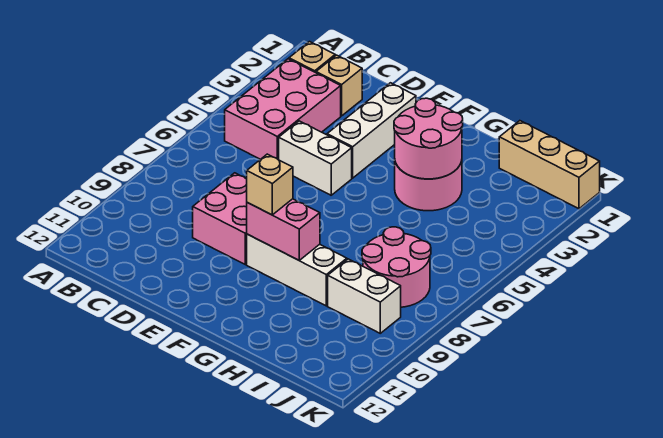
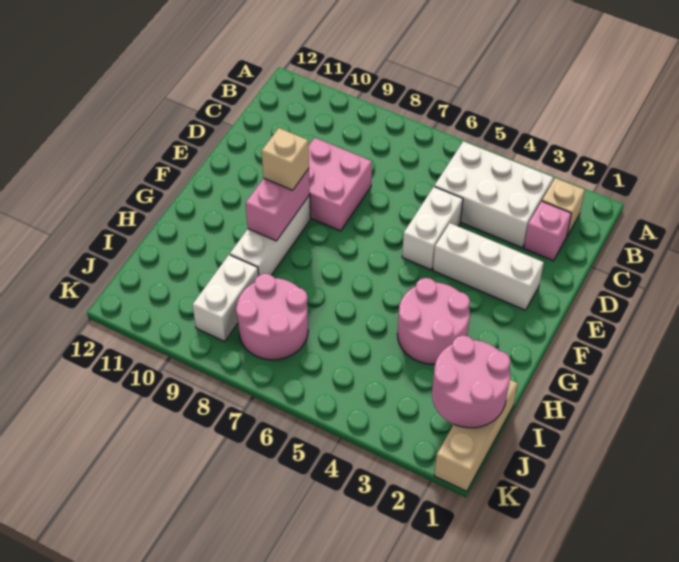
pink brick B3:C5 level 1 -> white brick B3:C5 level 1
tan brick C2 level 1 -> pink brick C2 level 1
pink round brick G3:H4 level 2 -> pink round brick I1:J2 level 2

